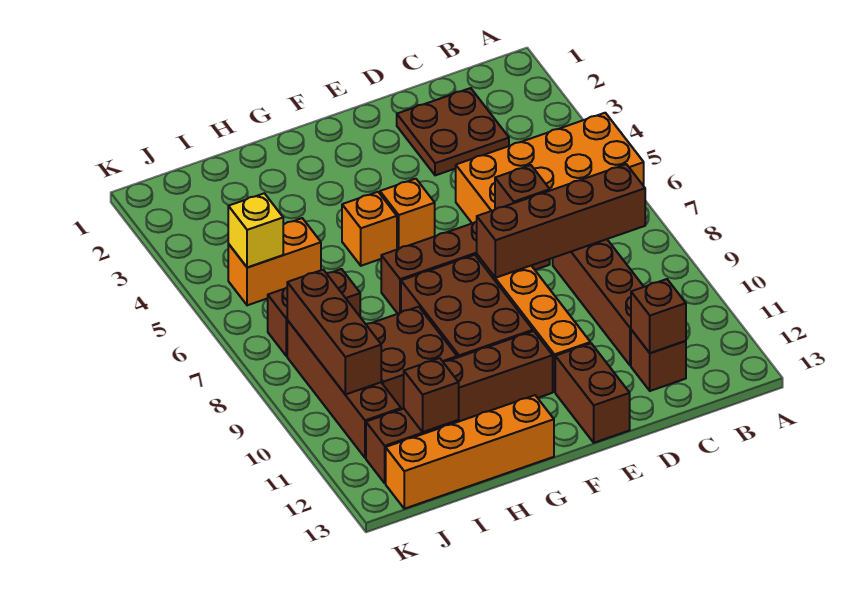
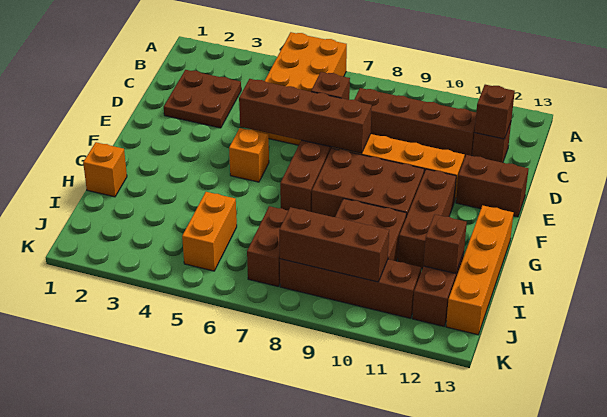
brown brick B8:E8 level 2 -> brown brick E5:E8 level 2
orange brick G5 level 1 -> orange brick H1 level 1
yellow brick J5 level 2 -> none

